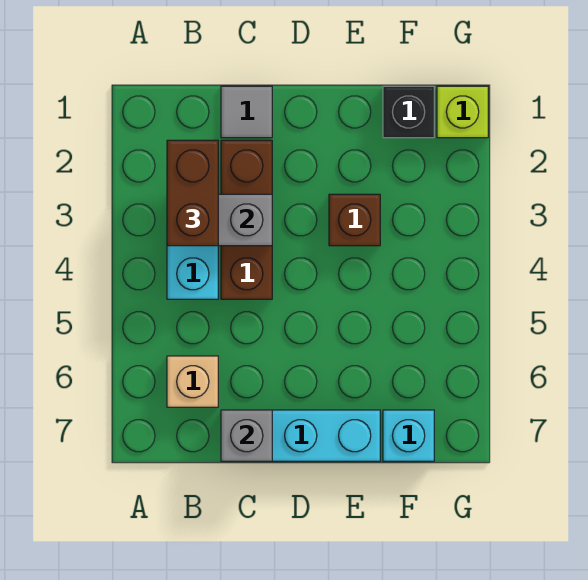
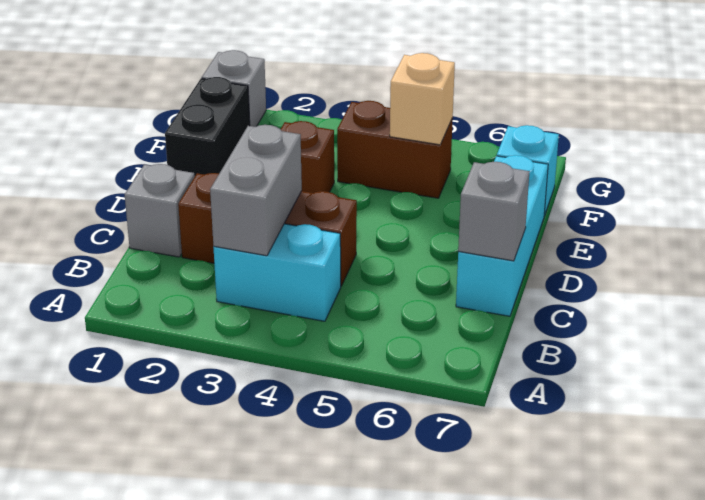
brown brick B2:B3 level 3 -> brown brick F4:F5 level 1
tan brick B6 level 1 -> tan brick F5 level 2
grey tile C1 level 1 -> grey brick C1 level 1
black brick F1 level 1 -> black brick E1:F1 level 1
lime brick G1 level 1 -> grey brick G1 level 1

